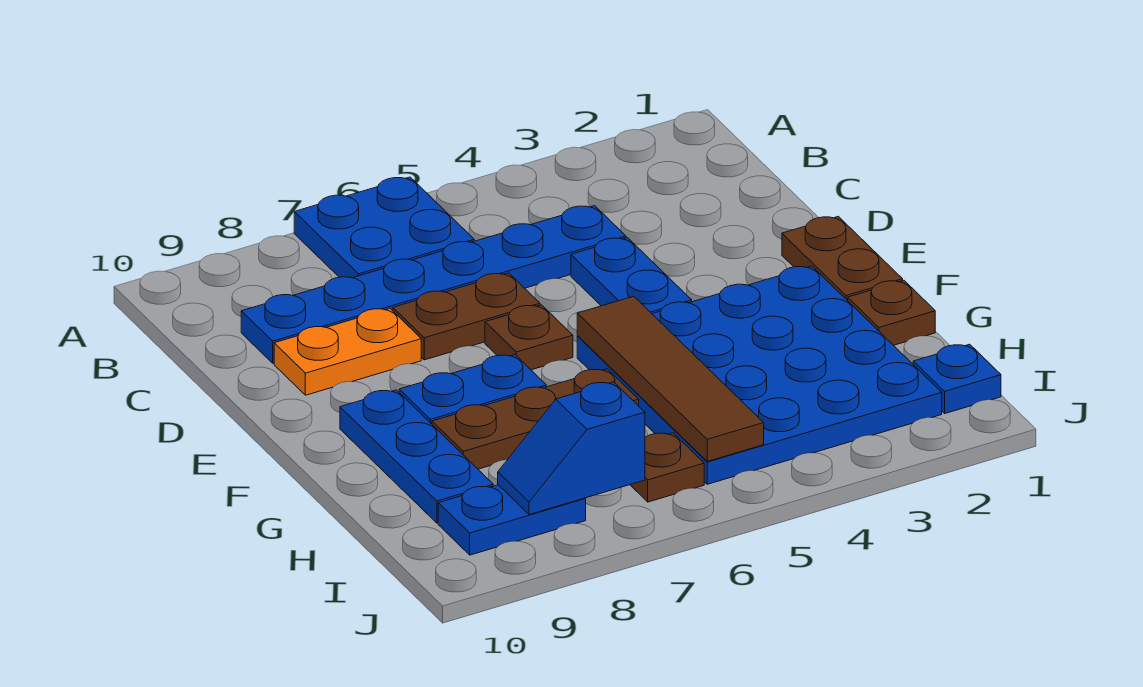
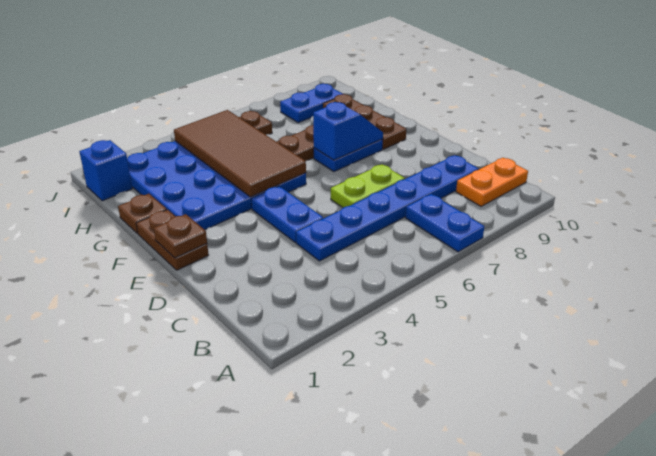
blue plate A6:B7 level 1 -> blue plate A7:B7 level 1
brown plate D6:D7 level 1 -> lime plate D6:D7 level 1
orange plate D8:D9 level 1 -> orange plate B9:B10 level 1
brown plate E6 level 1 -> brown plate E1 level 2
brown tile F5:I5 level 2 -> brown tile F4:I5 level 2
blue plate F9:H9 level 1 -> brown plate F9:H9 level 1
blue plate I1 level 1 -> blue brick I1 level 1
blue slope I7:I8 level 2 top 7 -> blue slope F7:F8 level 2 top 7

